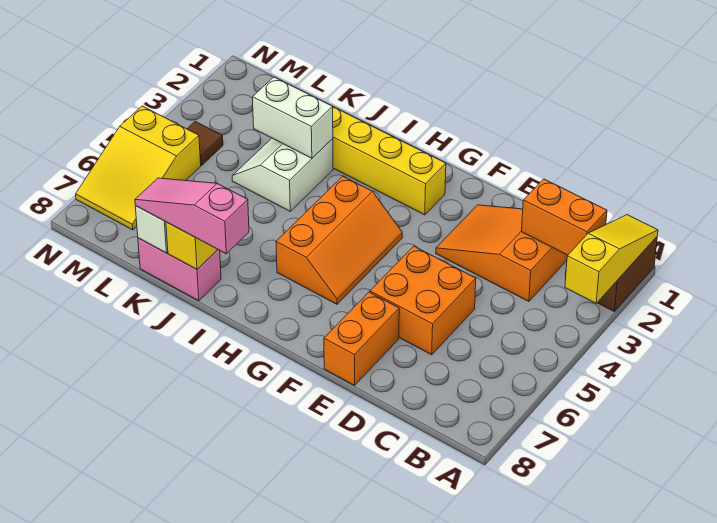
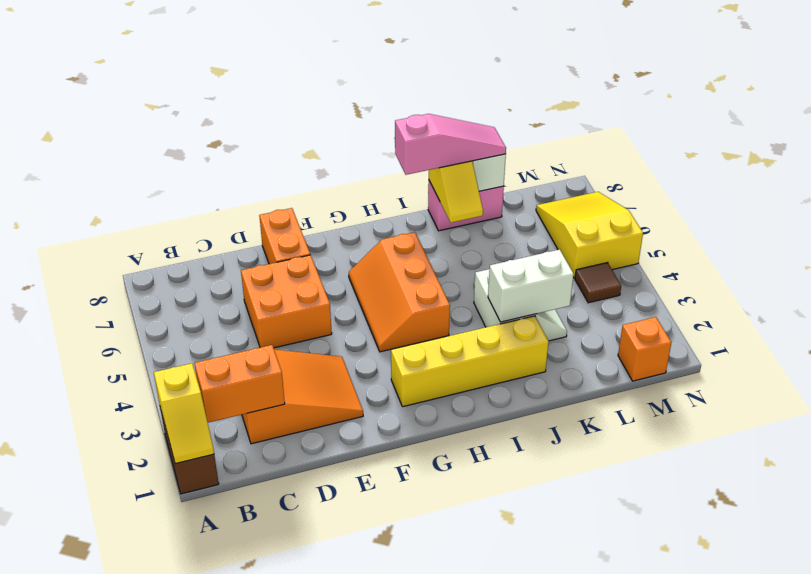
yellow slope A1:A3 level 2 top 3 -> yellow slope A1:A2 level 2 top 2
none -> orange brick M1 level 1

